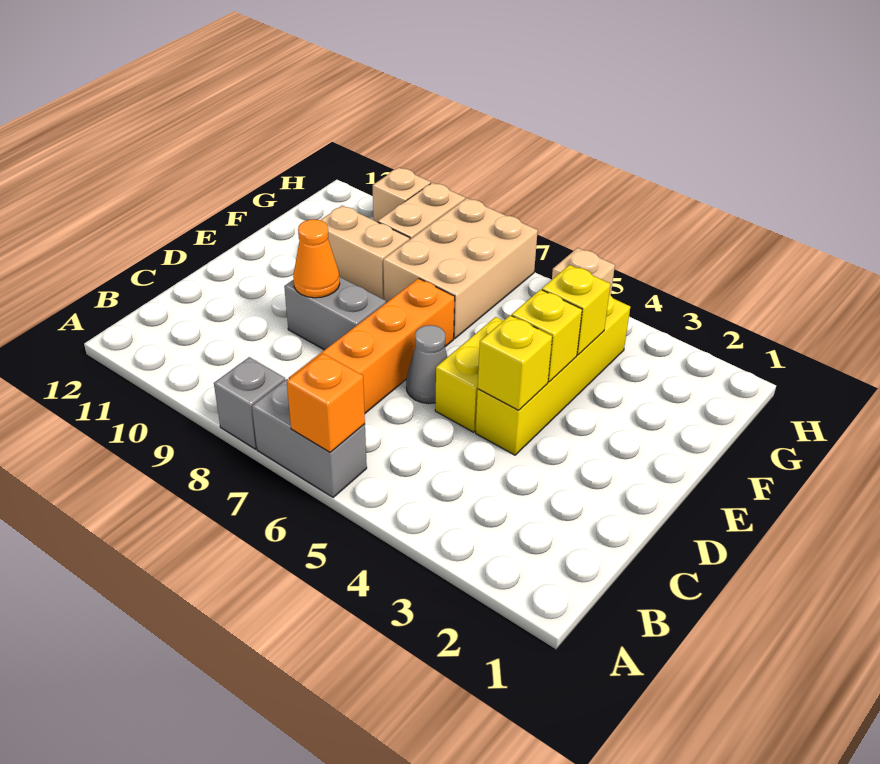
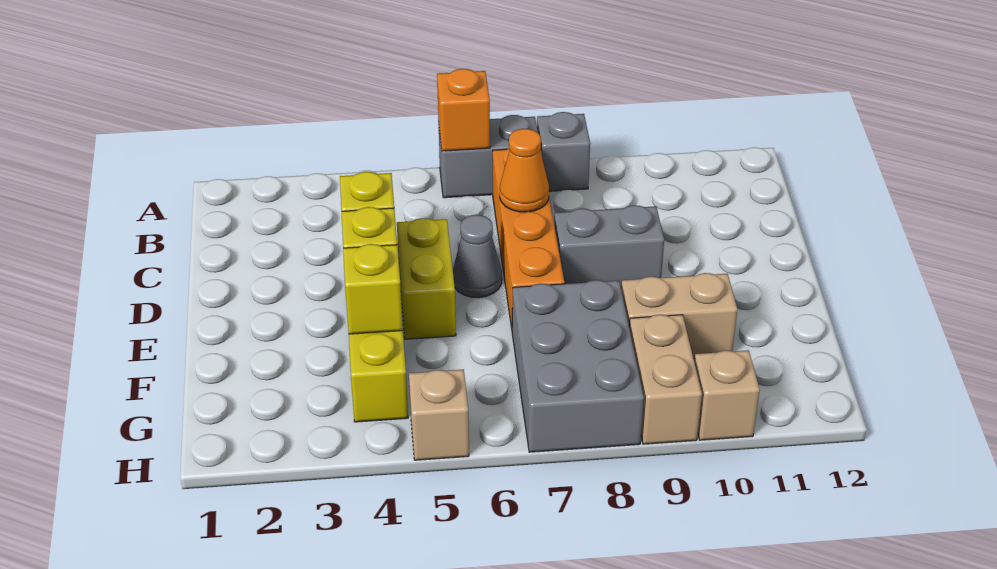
orange cone D9 level 2 -> orange cone C7 level 2
tan brick F7:H8 level 1 -> grey brick F7:H8 level 1

